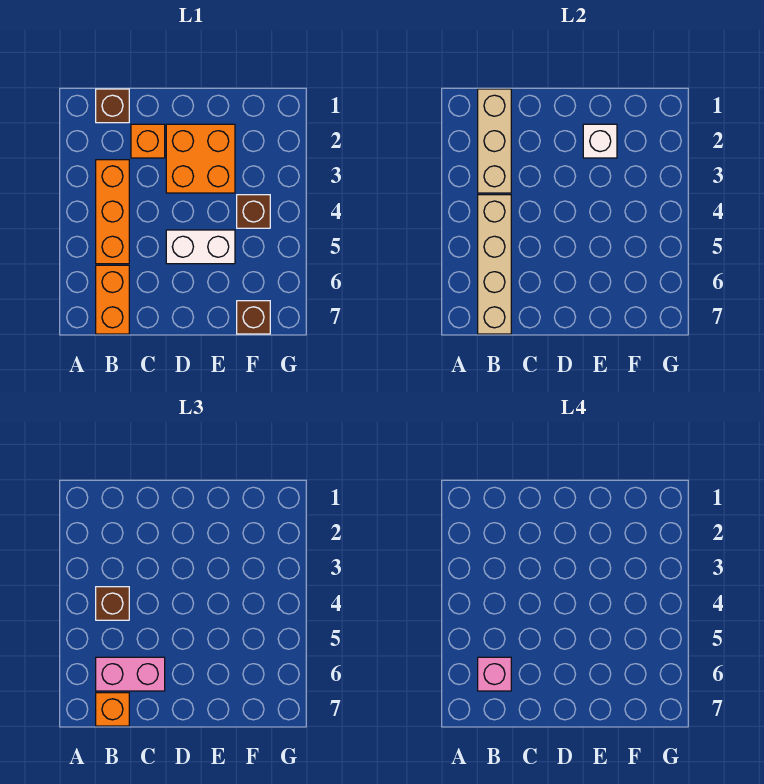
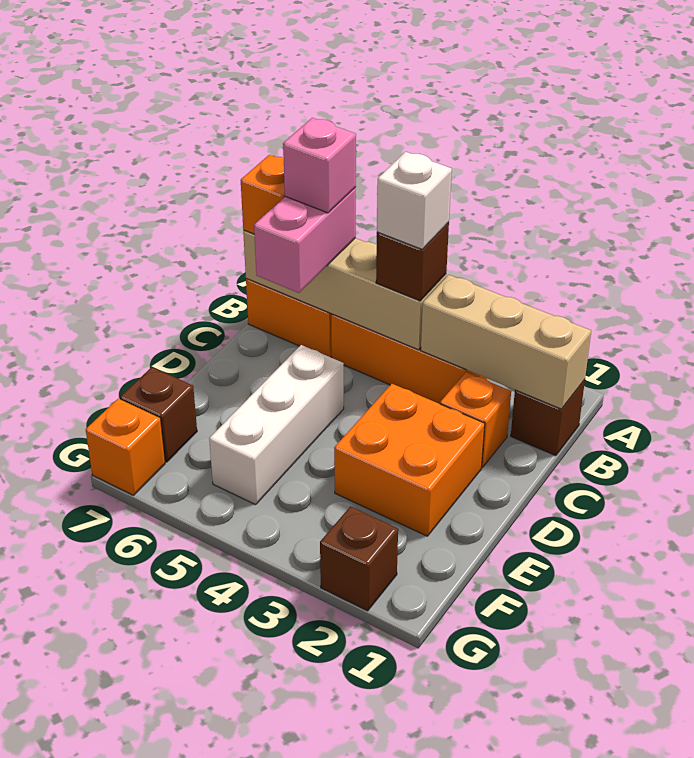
white brick D5:E5 level 1 -> white brick D5:F5 level 1
white brick E2 level 2 -> white brick B4 level 4
brown brick F4 level 1 -> brown brick G2 level 1
none -> orange brick G7 level 1

